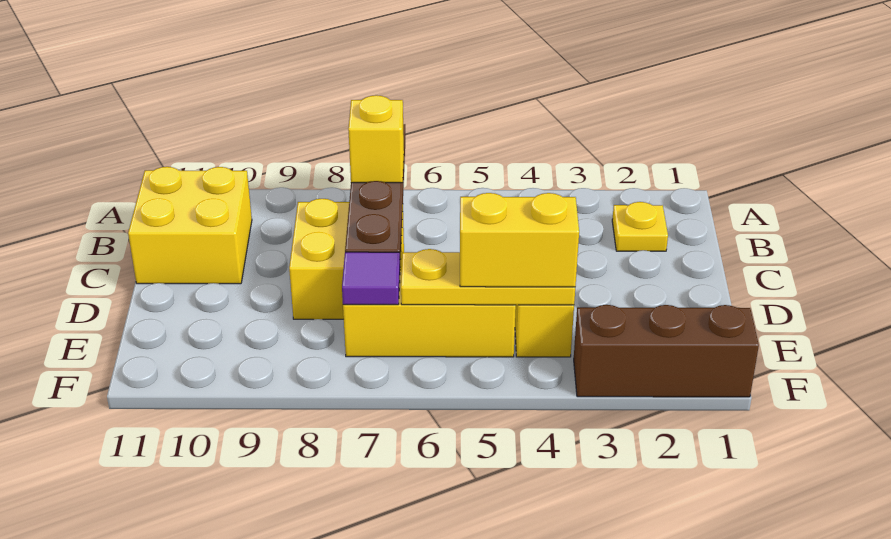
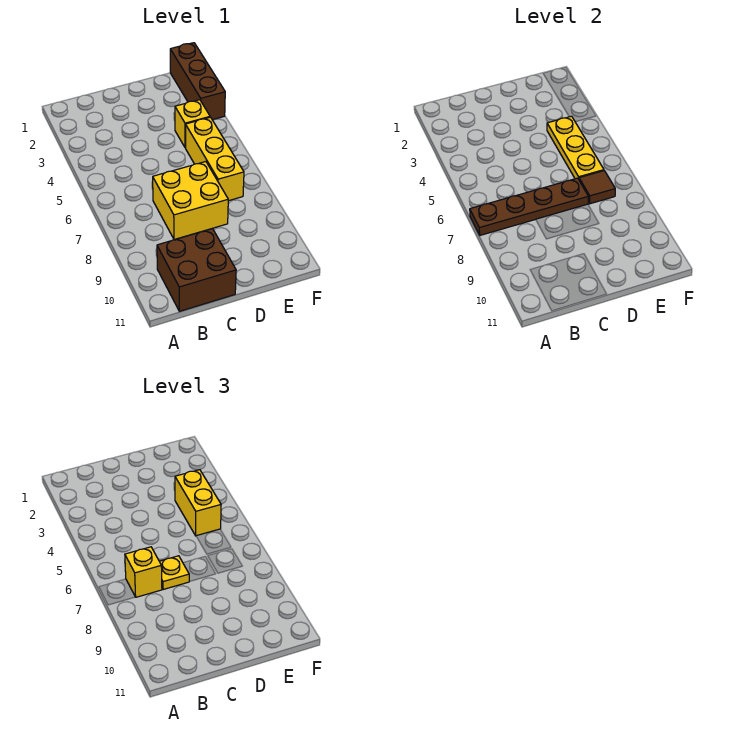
yellow plate B2 level 1 -> yellow plate C7 level 3
yellow brick B10:C11 level 1 -> brown brick B10:C11 level 1
purple tile E7 level 2 -> brown tile E7 level 2

